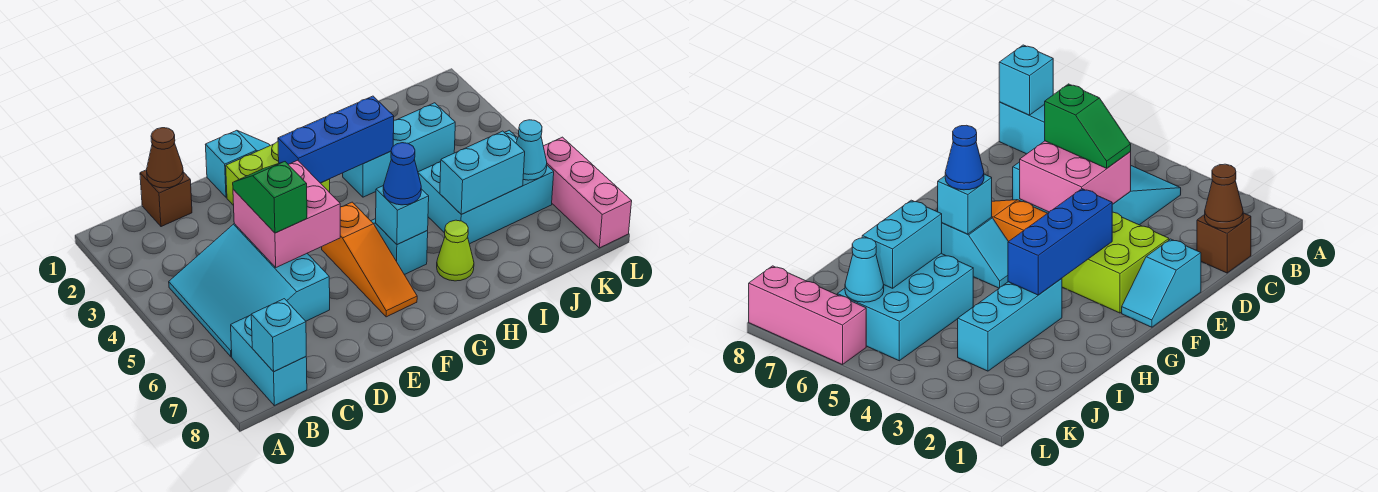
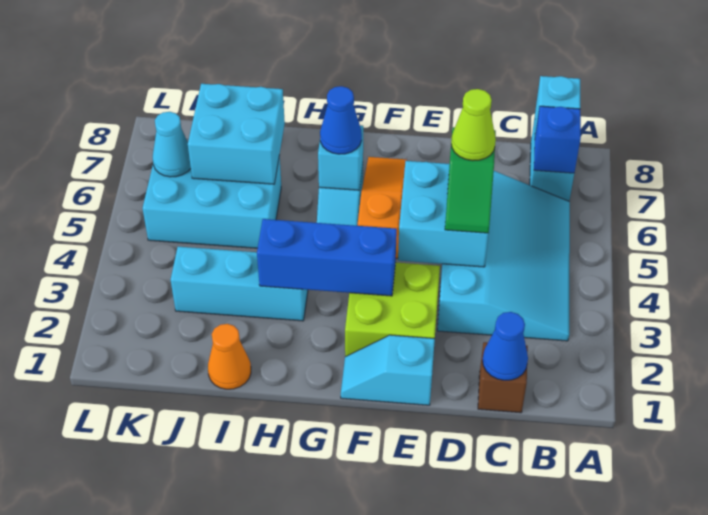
cyan slope B4:D6 level 1 top D -> cyan slope B3:D6 level 1 top D
none -> blue brick B7 level 2
brown cone C1 level 2 -> blue cone C1 level 2
pink brick D4:E5 level 2 -> cyan brick D4:E5 level 2
lime cone H7 level 1 -> lime cone D5 level 4
none -> orange cone I1 level 1
cyan brick I6:J6 level 2 -> cyan brick I6:J7 level 2
pink brick L6:L8 level 1 -> none

